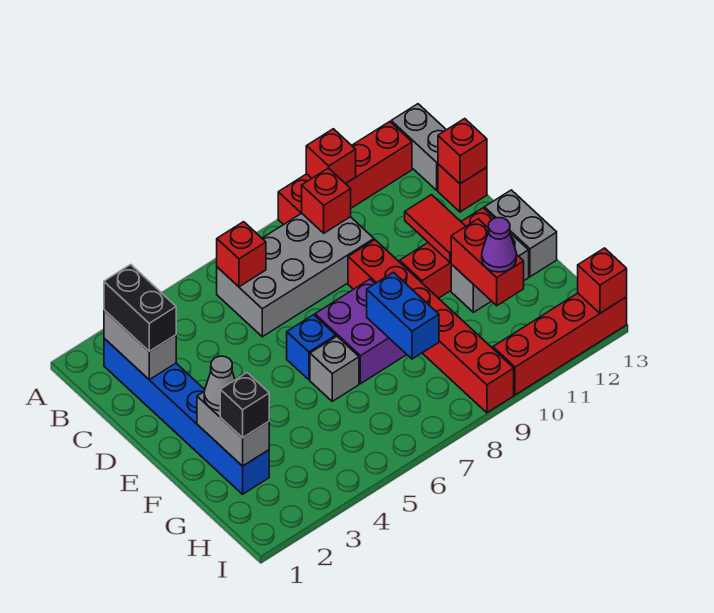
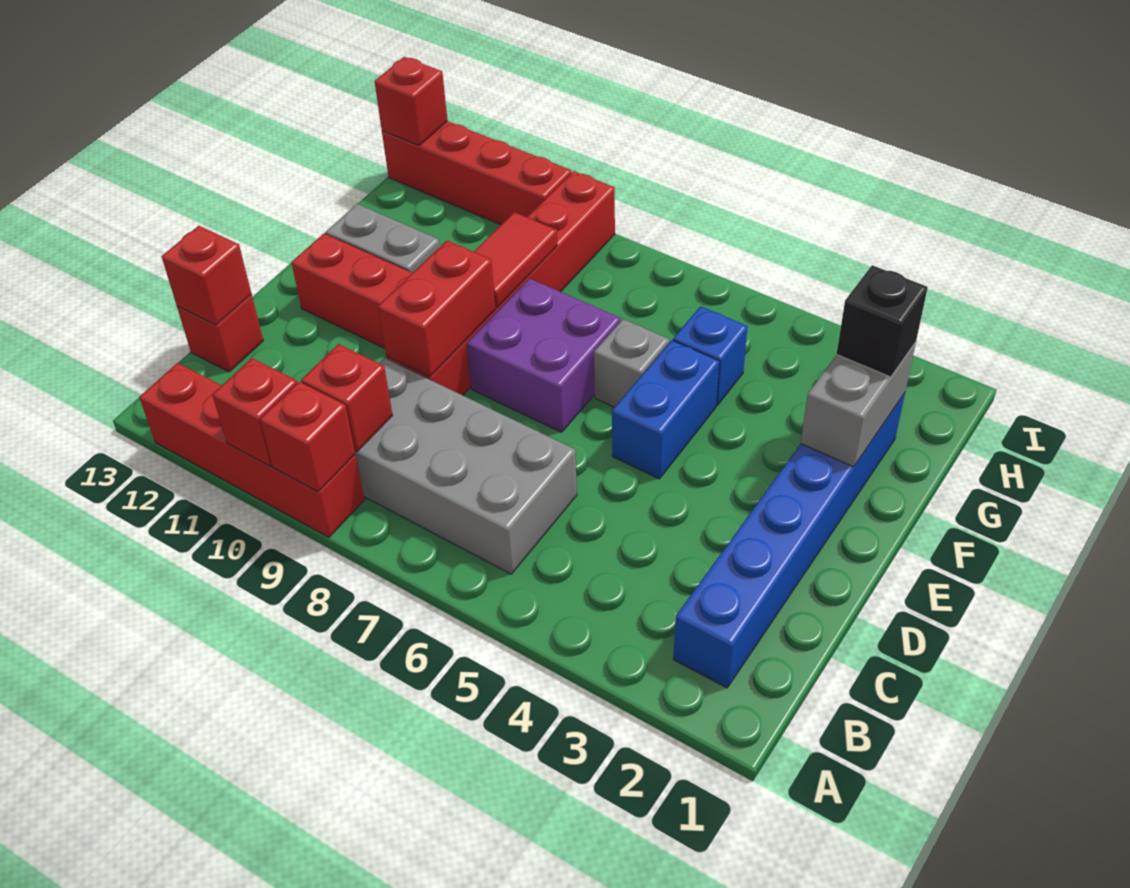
grey brick A13:B13 level 1 -> none
grey brick B2:C2 level 2 -> none
black brick B2:C2 level 3 -> none
red brick B6 level 2 -> red brick A9 level 2
red tile D11:E11 level 2 -> red tile F9:G9 level 2
blue brick E6 level 1 -> blue brick G5 level 1
grey brick E13:F13 level 1 -> none
grey cone F2 level 3 -> none
blue brick F8:G8 level 2 -> blue brick E5:F5 level 1
red brick F11:G11 level 2 -> red brick D9:E9 level 2
purple cone G11 level 3 -> none

